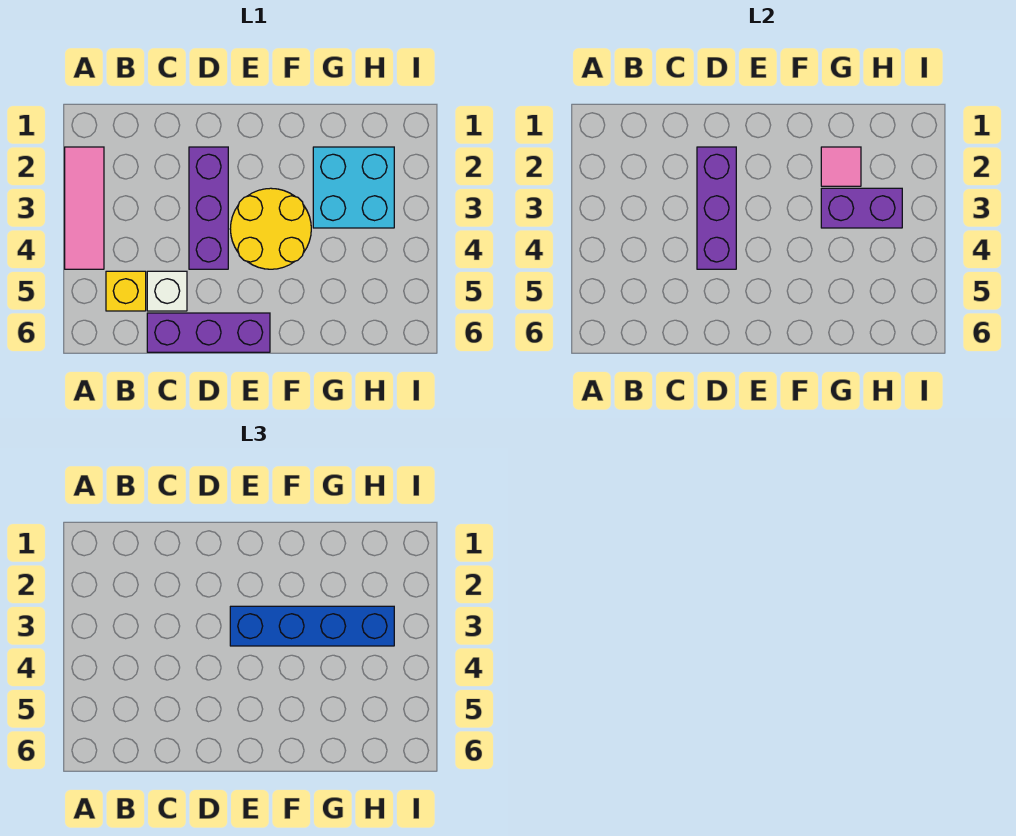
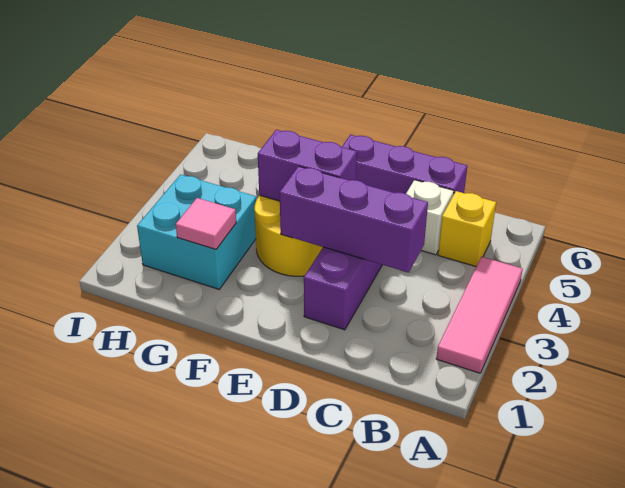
purple brick D2:D4 level 2 -> purple brick C3:E3 level 2
blue brick E3:H3 level 3 -> none
purple brick G3:H3 level 2 -> purple brick E4:F4 level 2

